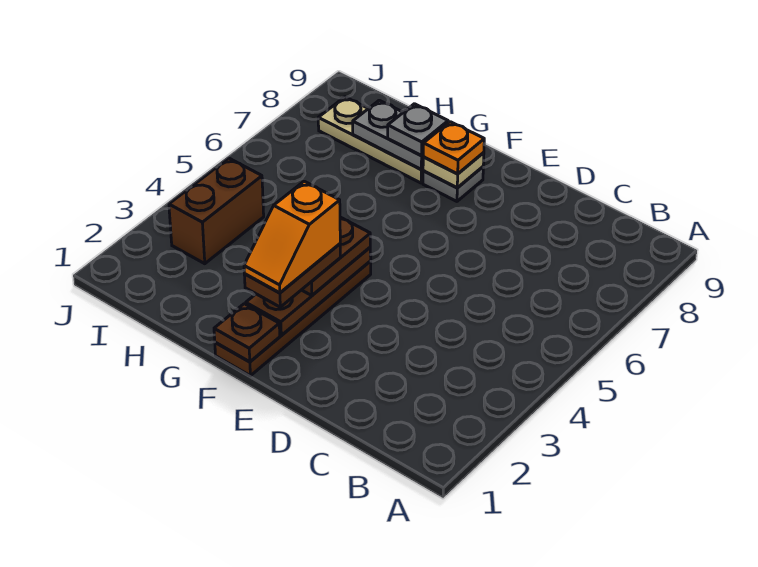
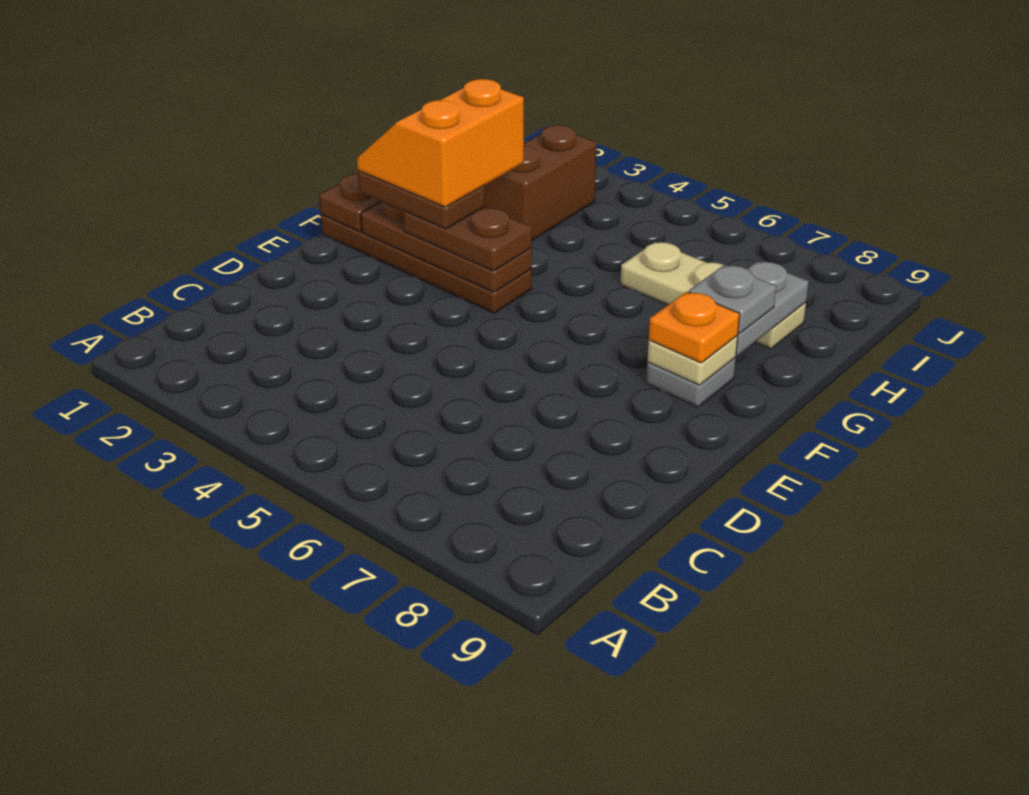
orange slope F2:F3 level 5 top 3 -> orange slope F2:G3 level 5 top 3
tan plate G8:I8 level 1 -> tan plate H6:H8 level 1
brown brick I3:I4 level 1 -> brown brick H3:I3 level 1

